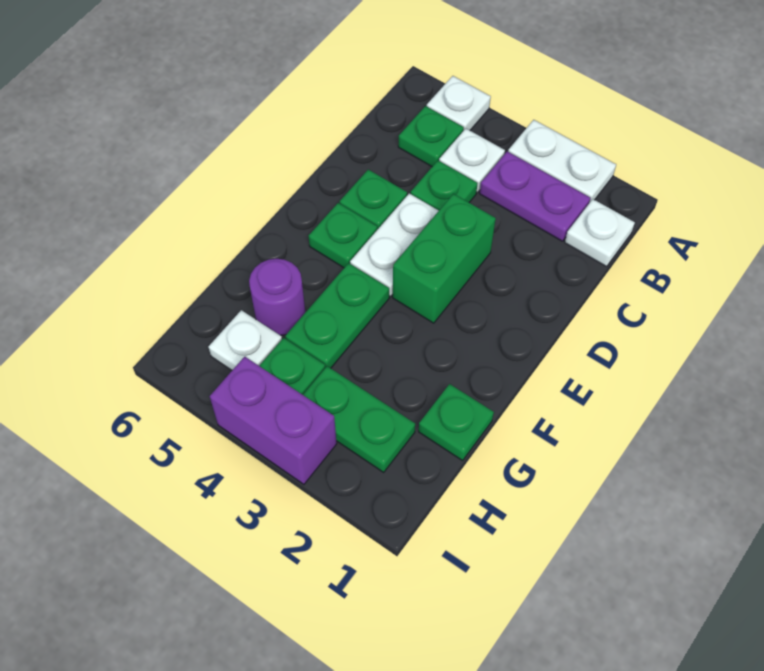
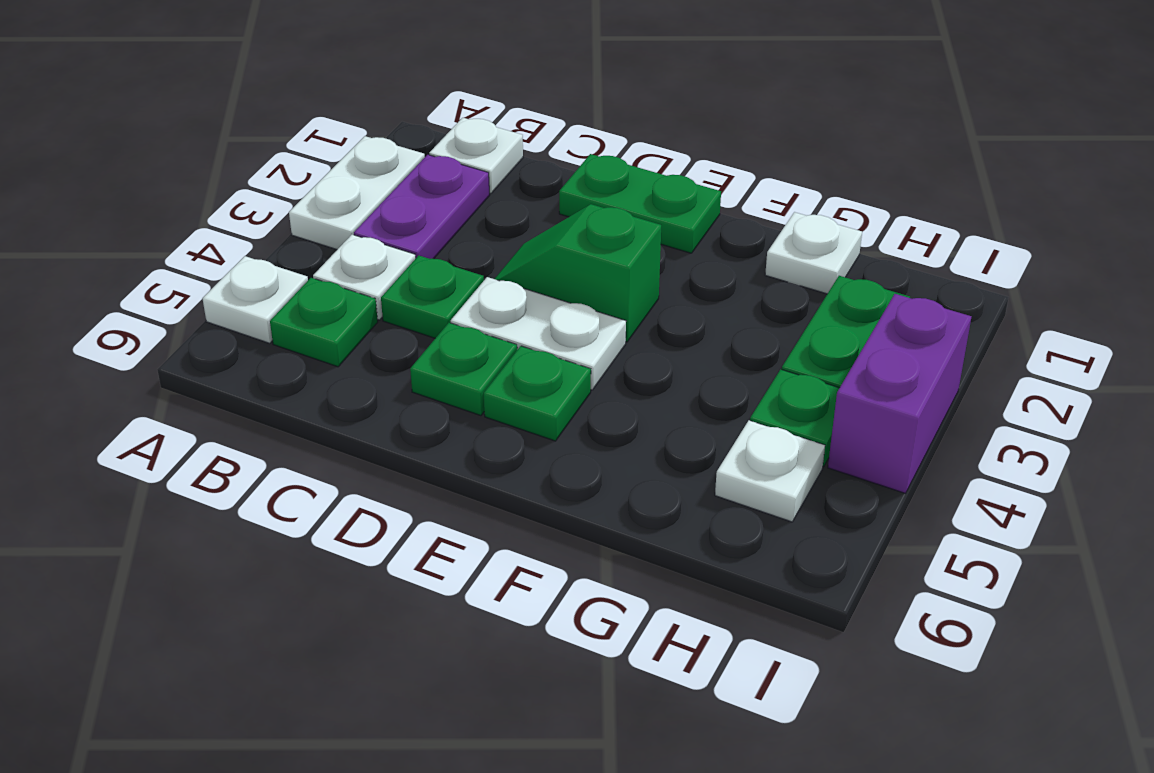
green brick D3:E3 level 1 -> green slope D3:E3 level 1 top E
green plate F4:G4 level 1 -> green plate D1:E1 level 1
green plate G1 level 1 -> white plate G1 level 1
purple round brick G5 level 1 -> none

